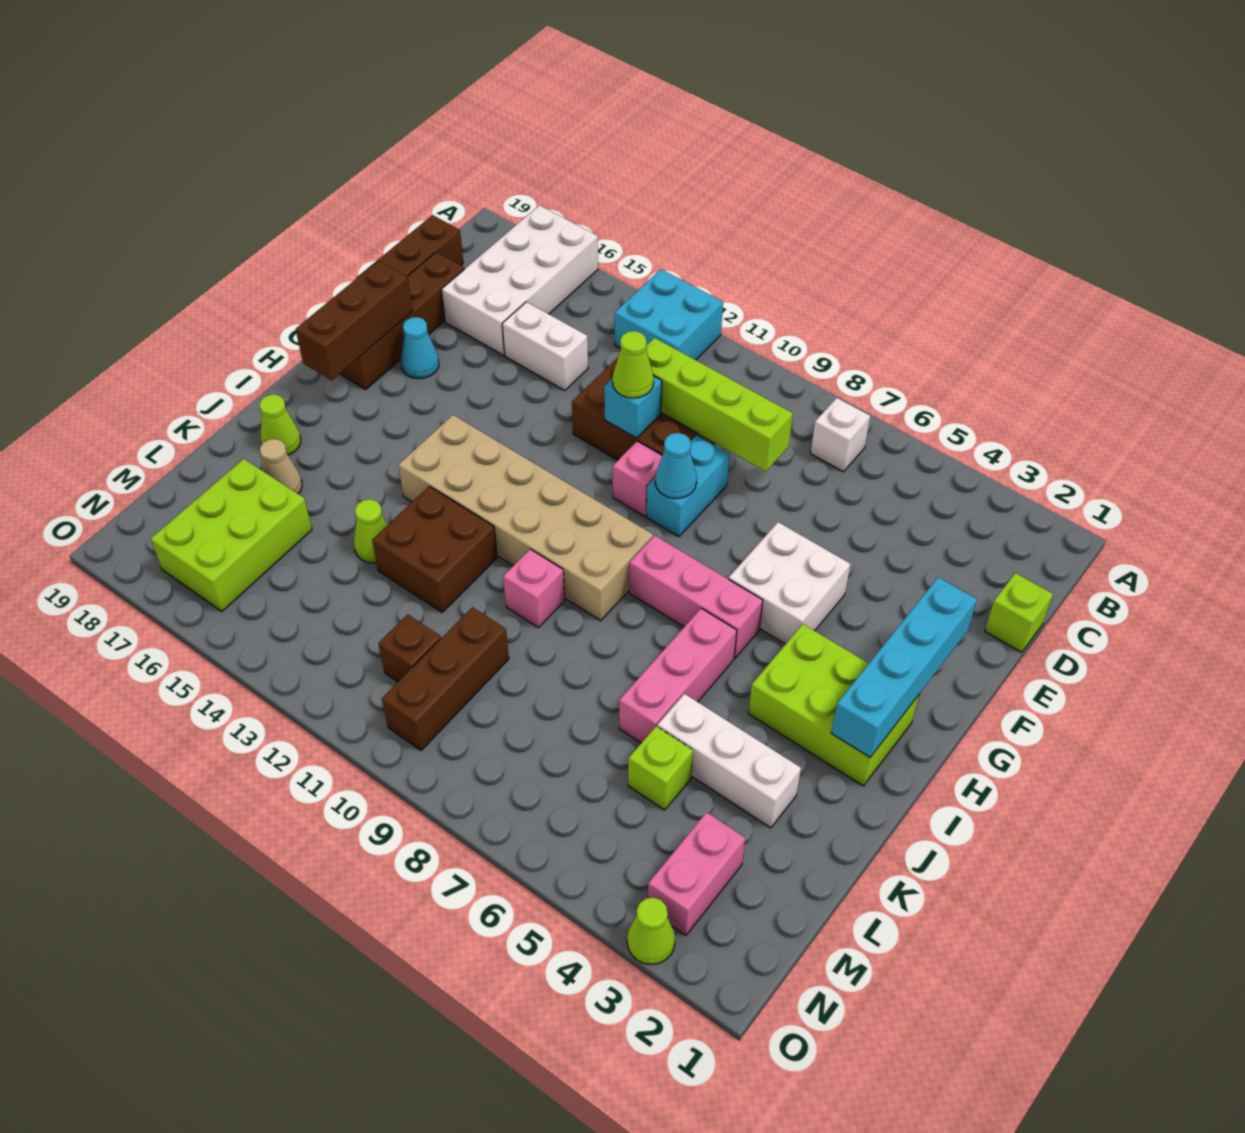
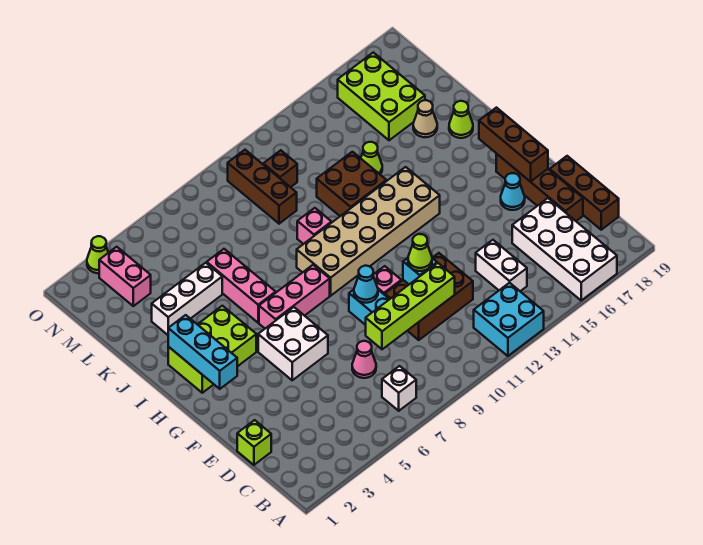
none -> pink cone D7 level 1
white brick D14:D15 level 1 -> white brick C14:D14 level 1
cyan brick F2:I2 level 2 -> cyan brick G2:I2 level 2
lime brick L5 level 1 -> none

